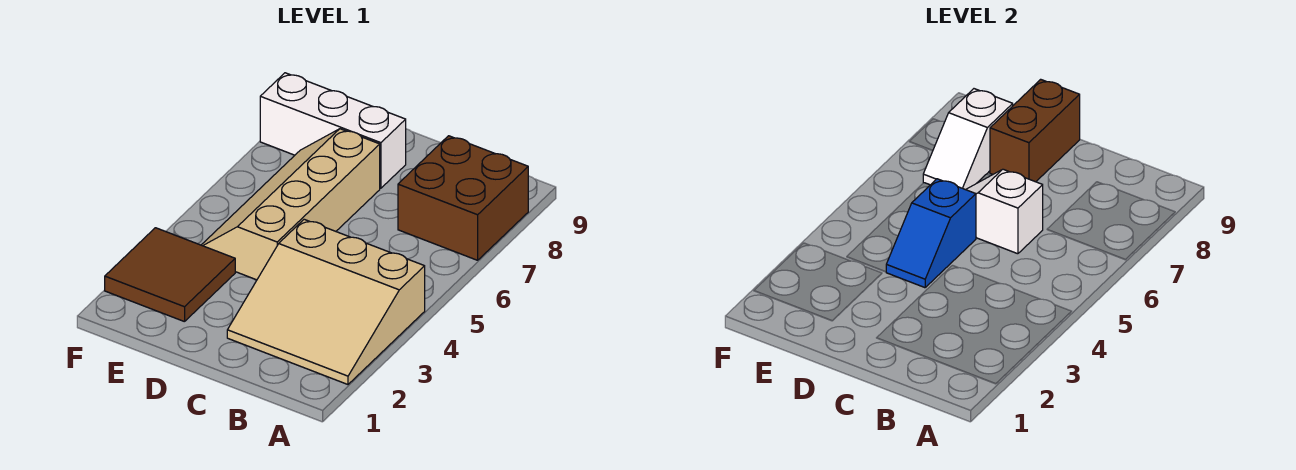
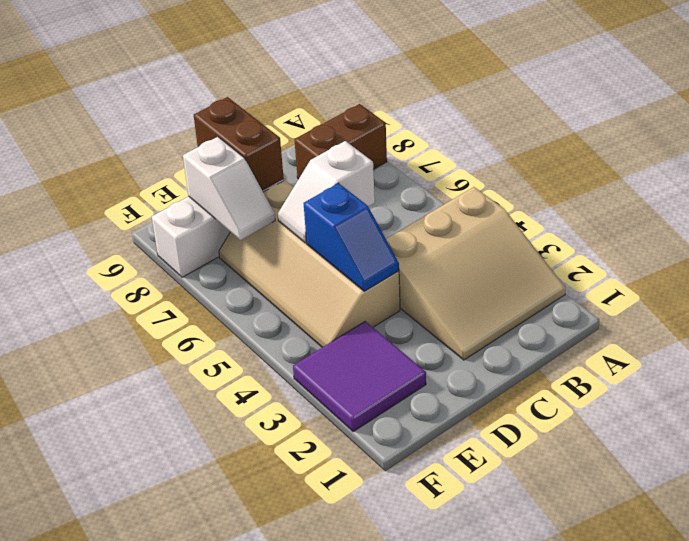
brown brick A7:B8 level 1 -> brown brick A8:B8 level 1
brown tile E2:F3 level 1 -> purple tile E2:F3 level 1

